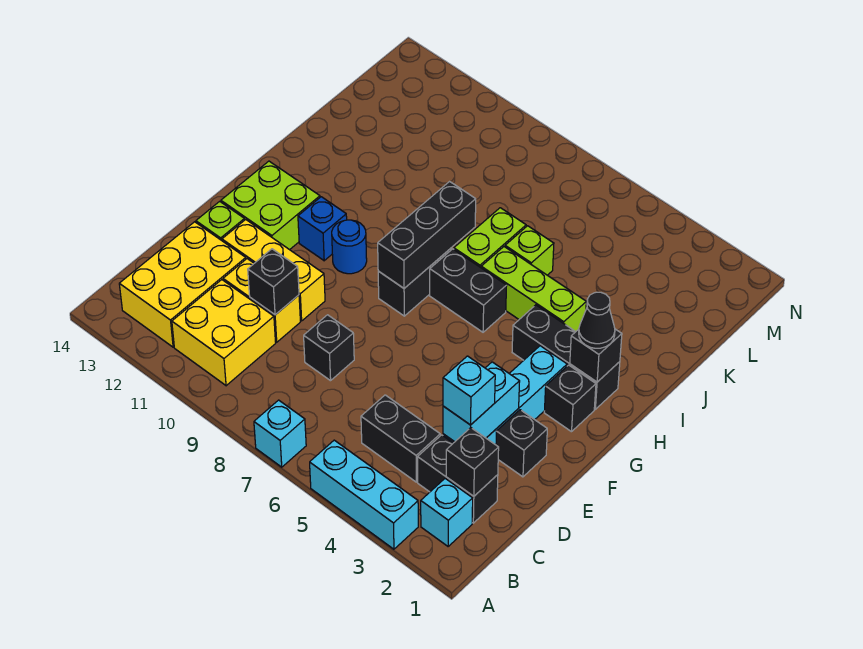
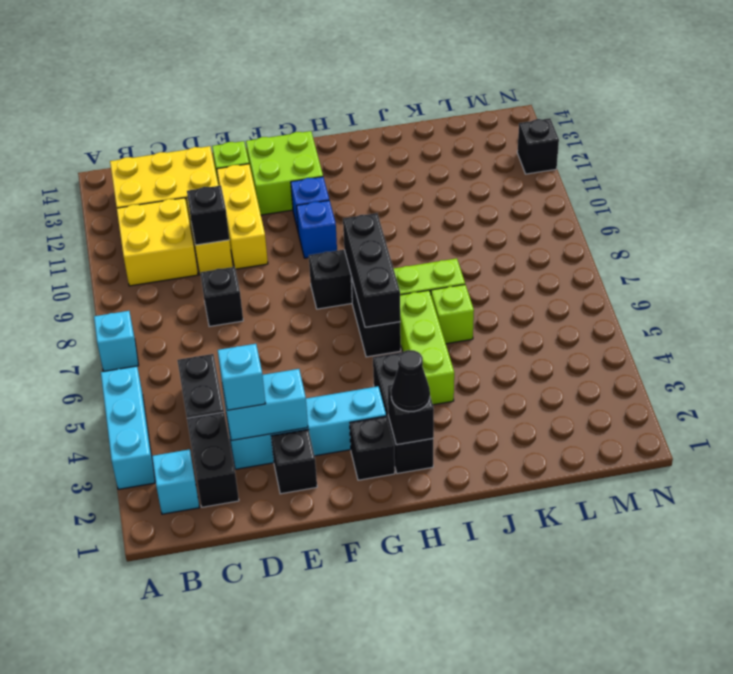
black brick C2 level 2 -> black brick N12 level 1
black brick G8:I8 level 2 -> black brick H6:H8 level 2
blue round brick G10 level 1 -> blue brick G10 level 1

